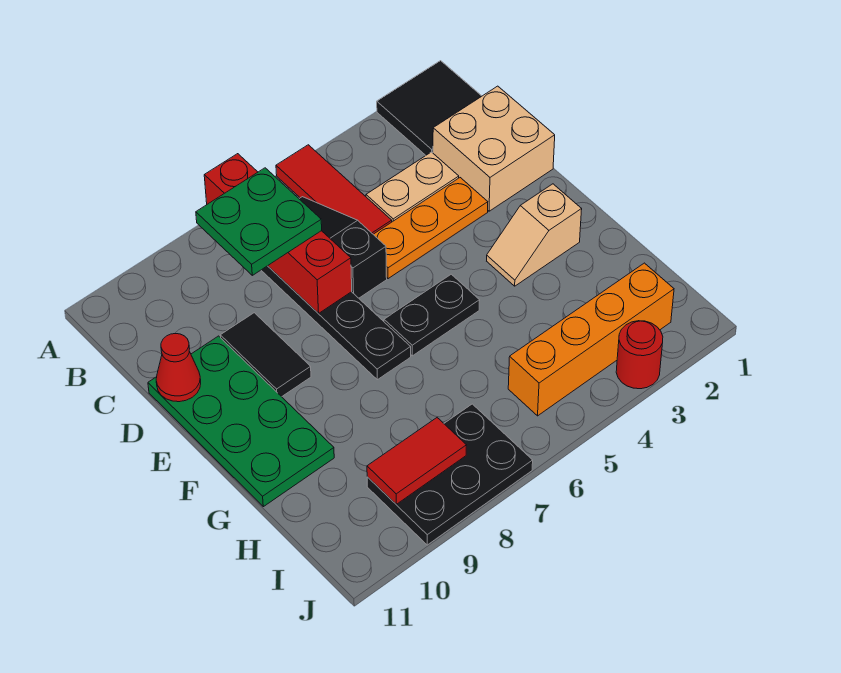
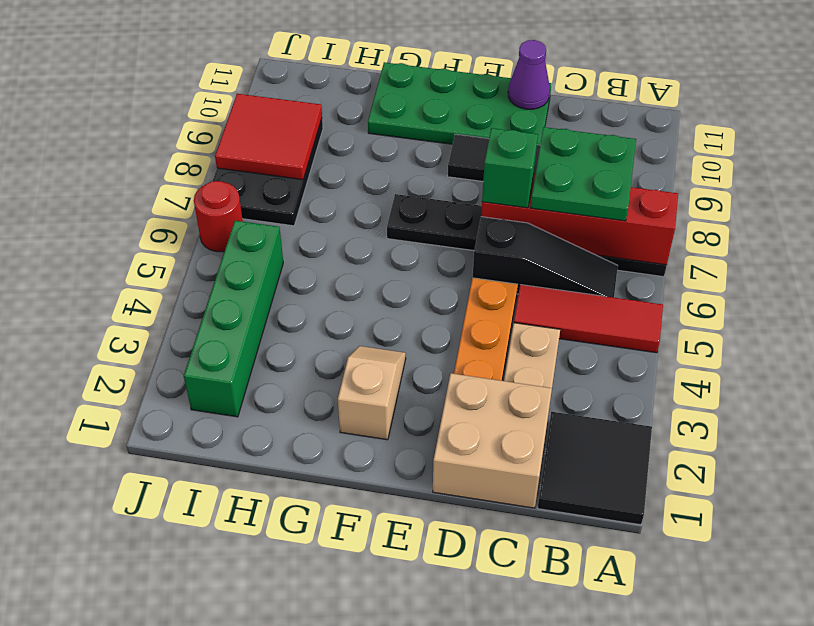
none -> green brick D7 level 3
red cone D11 level 2 -> purple cone D11 level 2
black plate F5:F6 level 1 -> none
orange brick I2:I5 level 1 -> green brick I2:I5 level 1
red tile I8:I9 level 2 -> red tile I8:J9 level 2
red round brick J3 level 1 -> red round brick J6 level 1

